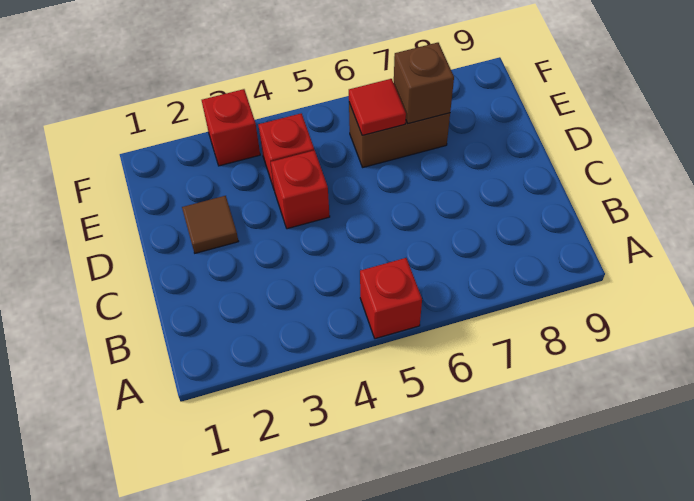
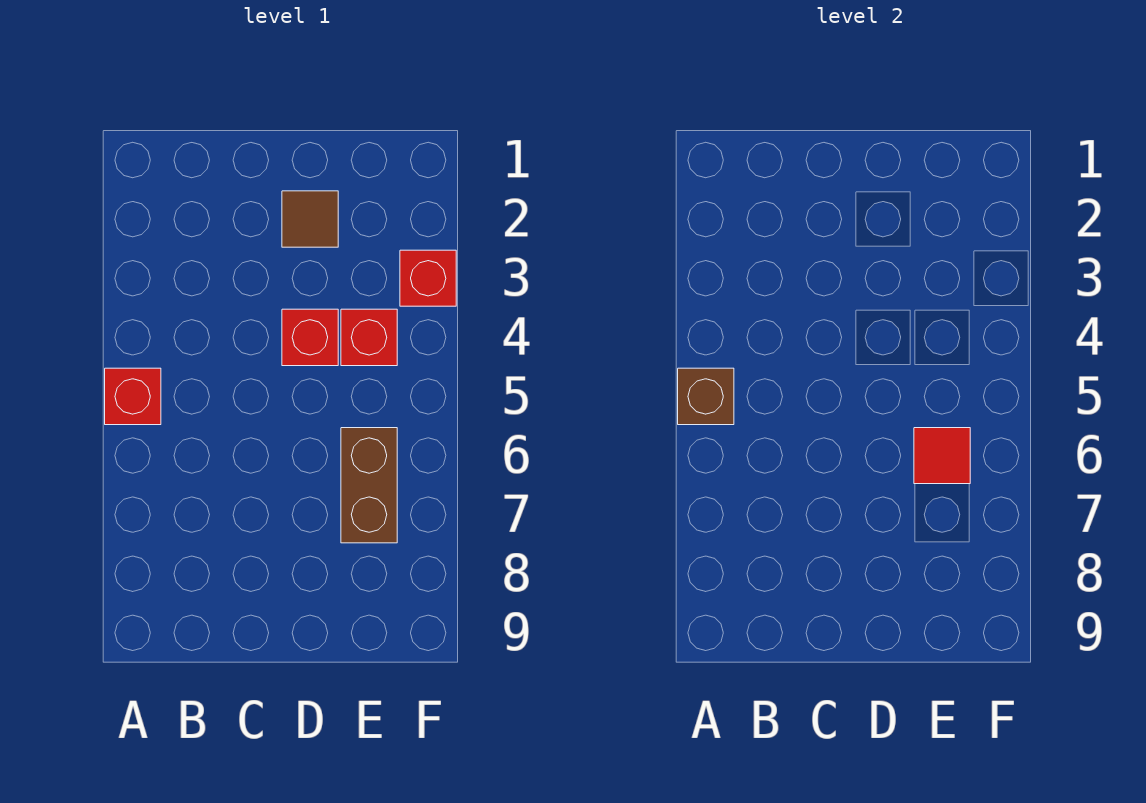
brown brick E7 level 2 -> brown brick A5 level 2

